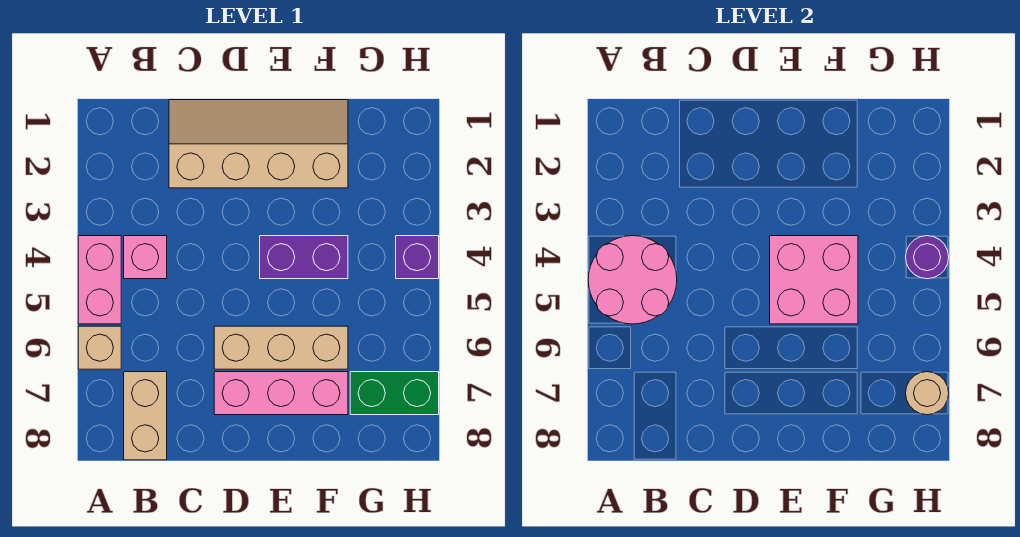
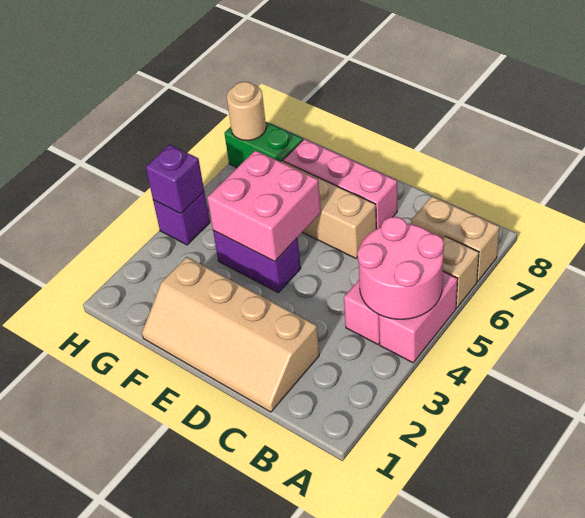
tan brick B7:B8 level 1 -> tan brick A7:B7 level 1
purple round brick H4 level 2 -> purple brick H4 level 2

